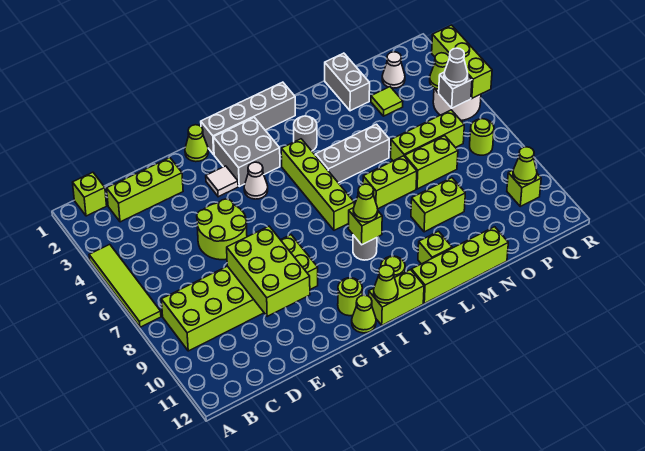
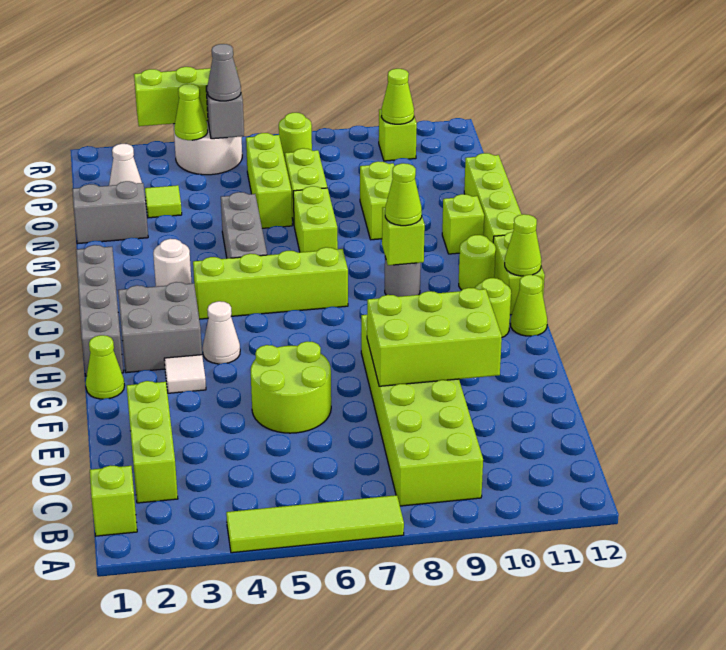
grey round brick K3 level 1 -> white round brick K3 level 1

